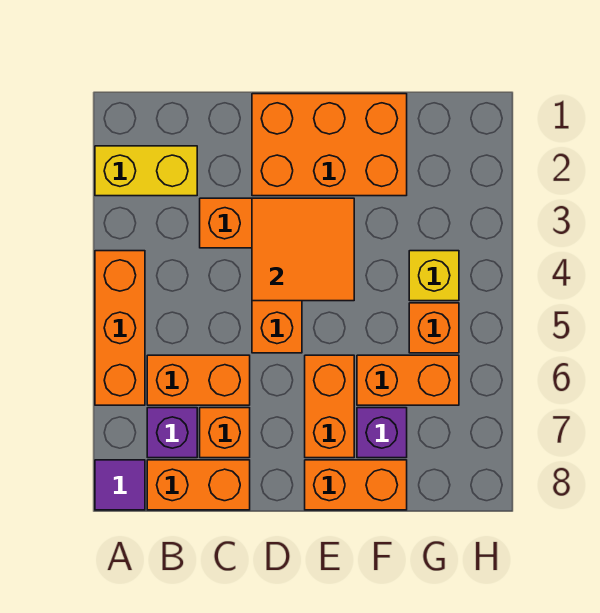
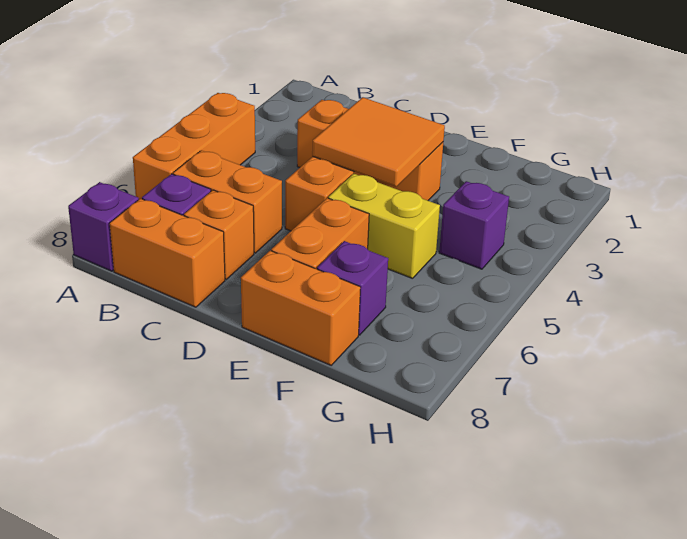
yellow brick A2:B2 level 1 -> yellow brick E5:F5 level 1
purple tile A8 level 1 -> purple brick A8 level 1
orange brick D1:F2 level 1 -> none
orange brick F6:G6 level 1 -> none
yellow brick G4 level 1 -> purple brick G4 level 1
orange brick G5 level 1 -> none

